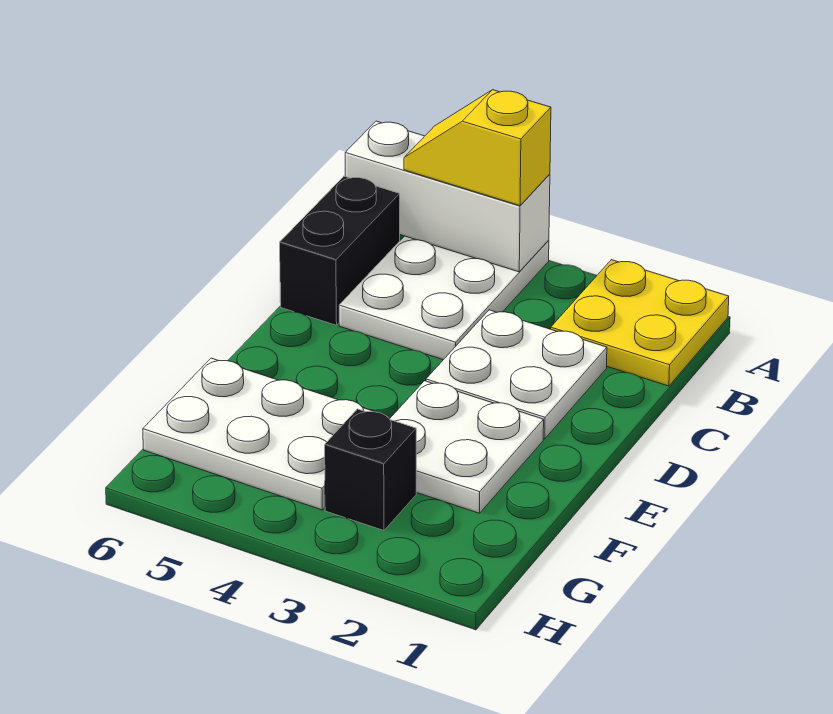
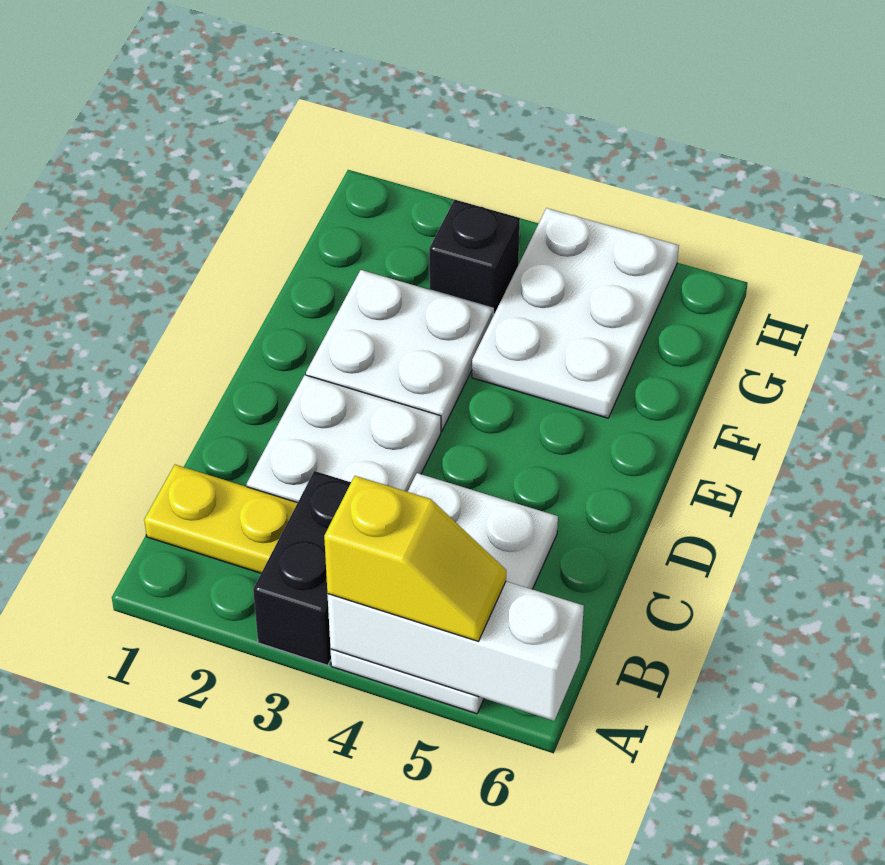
yellow plate A1:B2 level 1 -> yellow plate B1:B2 level 1
black brick B6:C6 level 1 -> black brick A3:B3 level 1
white plate F4:G6 level 1 -> white plate F4:H5 level 1

